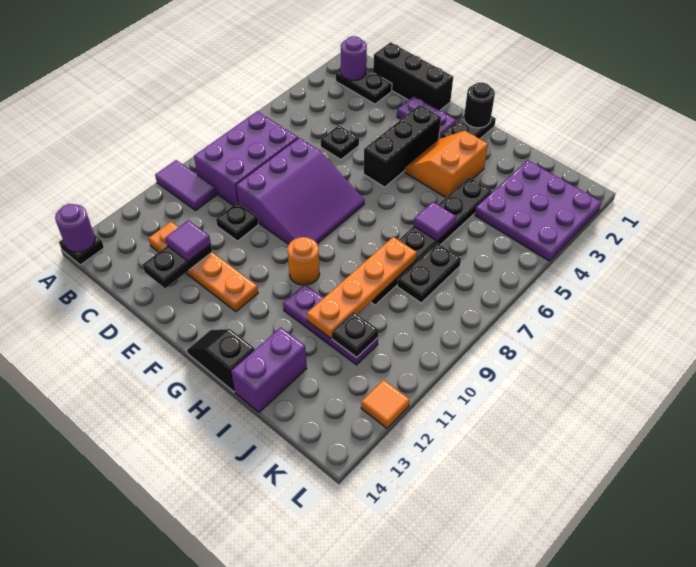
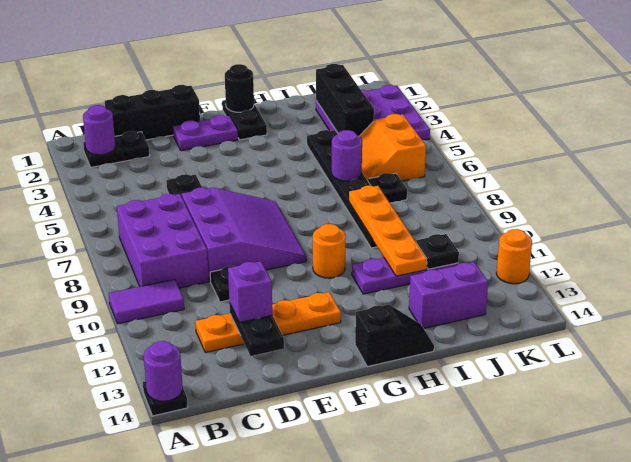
purple tile D12 level 3 -> purple brick D12 level 3
black brick F3:F5 level 1 -> black brick J2:J4 level 2
orange slope G3:H4 level 1 top H -> orange slope J5:K6 level 1 top K
black slope G14:H14 level 1 top H -> black slope G14:H14 level 1 top G
purple tile I6 level 2 -> purple round brick I6 level 2
purple brick I13:I14 level 1 -> purple brick I13:J13 level 1
black plate J7:J8 level 1 -> black plate J7 level 1
orange tile L12 level 1 -> orange round brick L12 level 1

